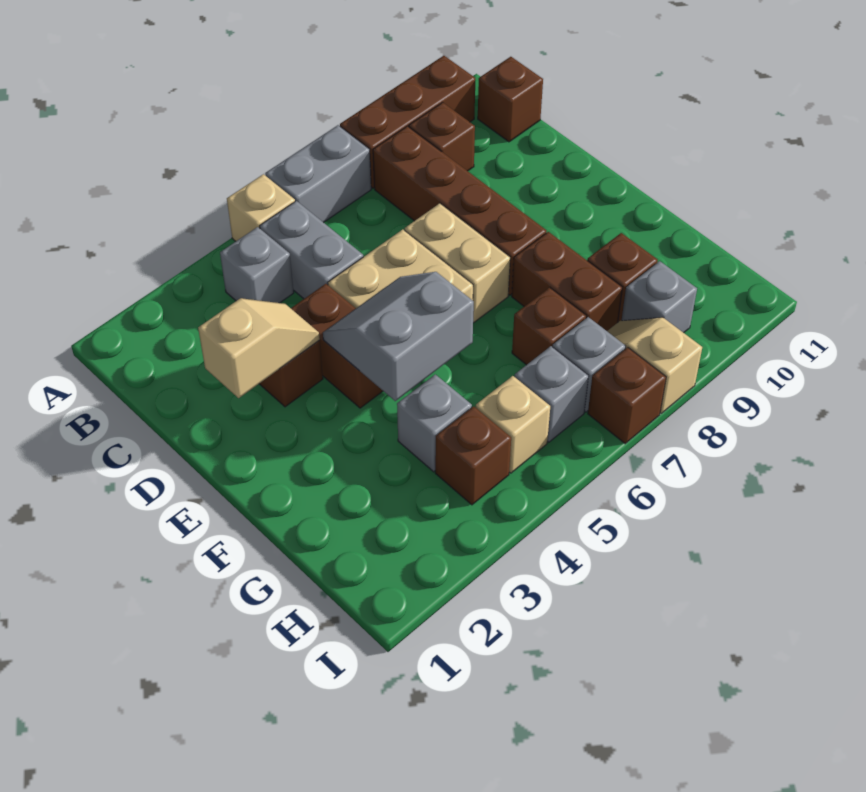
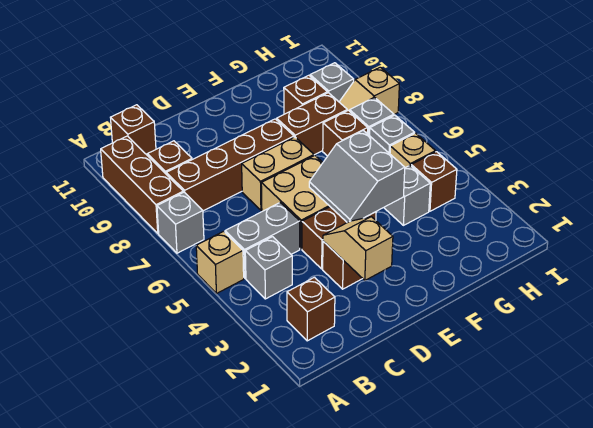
grey brick A6:A7 level 1 -> grey brick A7 level 1
brown brick I7 level 1 -> brown brick B2 level 1

